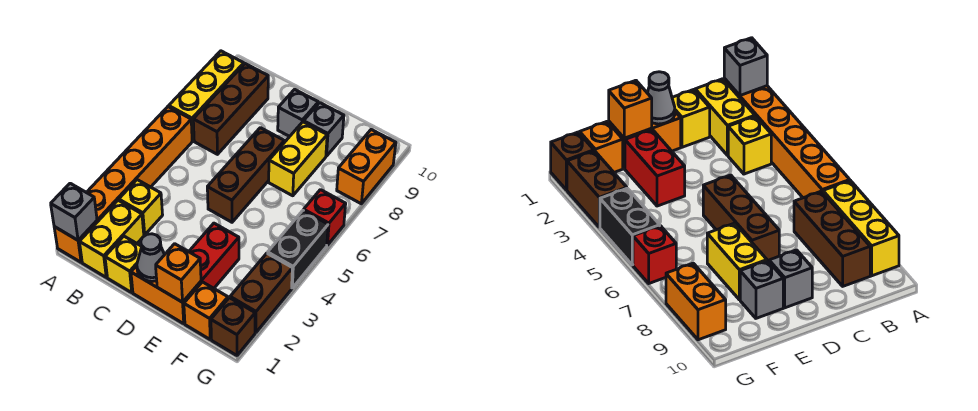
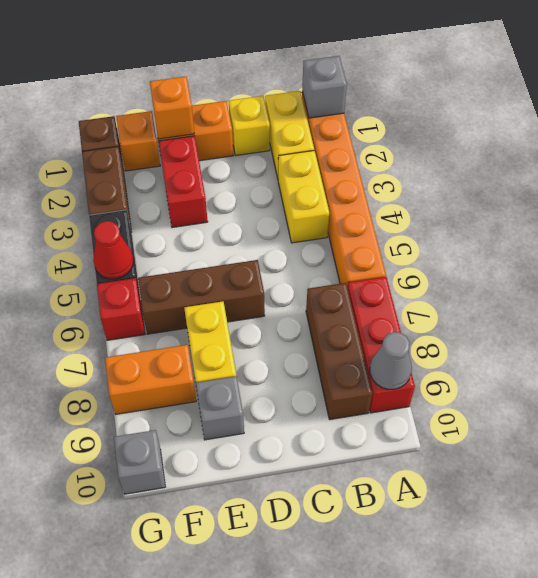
yellow brick A7:A9 level 1 -> red brick A7:A9 level 1
yellow brick B3 level 1 -> yellow brick B3:B4 level 1
grey cone D1 level 2 -> grey cone A9 level 2
brown brick D5:D7 level 1 -> brown brick D6:F6 level 1
grey brick D9 level 1 -> grey brick G10 level 1
none -> red cone G5 level 2
orange brick G8:G9 level 1 -> orange brick F8:G8 level 1

